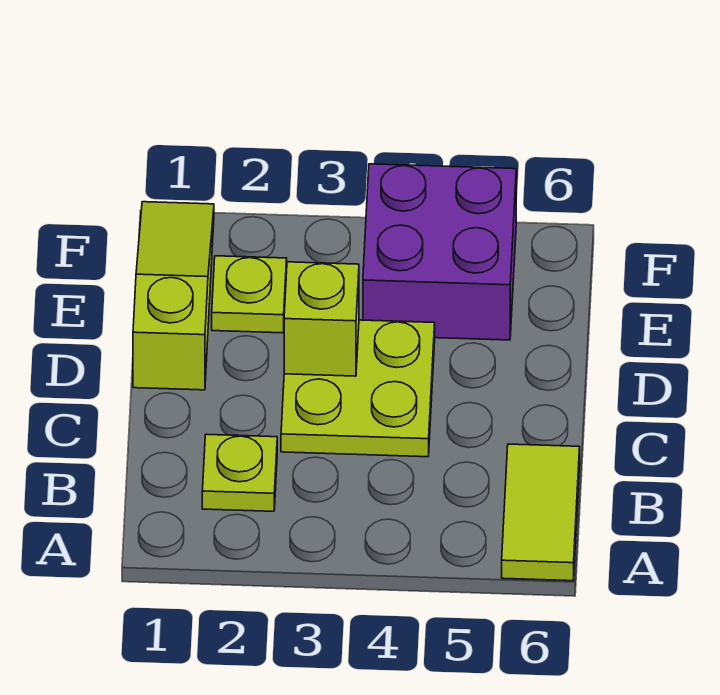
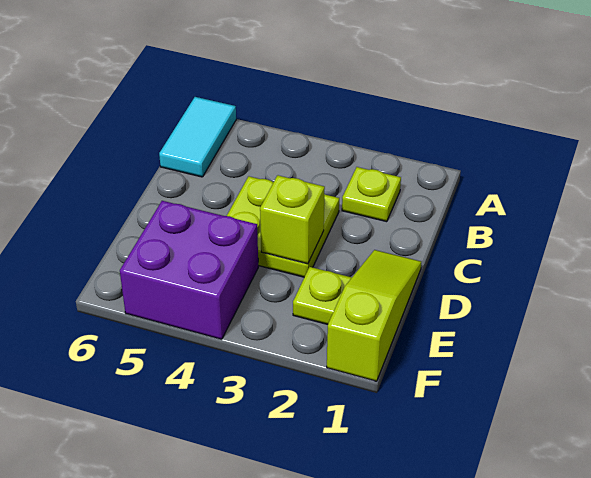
lime tile A6:B6 level 1 -> cyan tile A6:B6 level 1
lime slope D1:F1 level 1 top D -> lime slope D1:F1 level 1 top F

